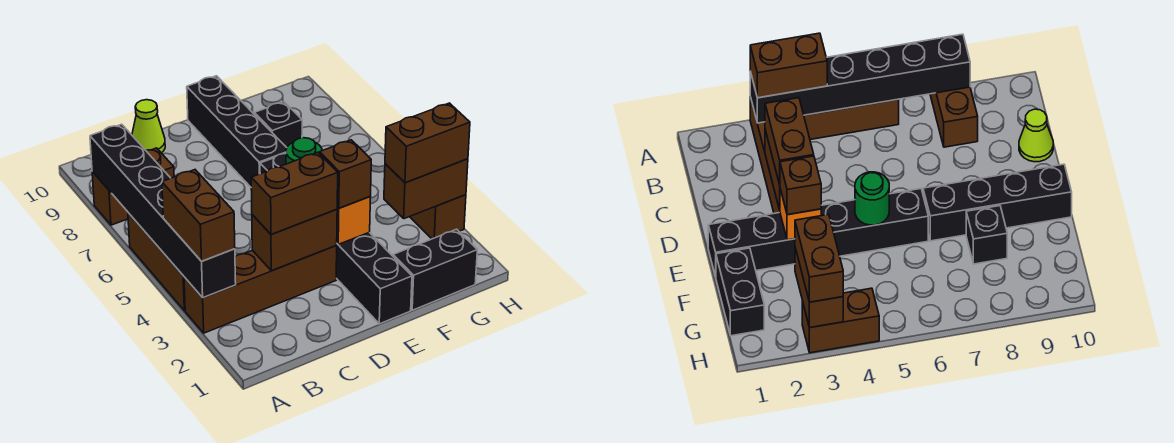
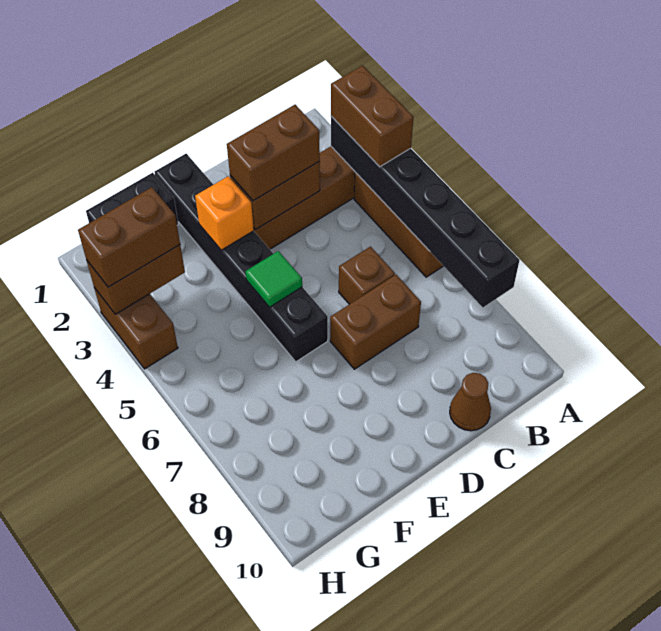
brown brick A8:B8 level 1 -> brown brick C7:D7 level 1
lime cone C10 level 1 -> brown cone C10 level 1
brown brick E3 level 3 -> brown brick C6 level 1
green round brick E5 level 2 -> green tile E5 level 2
black brick E7:E10 level 1 -> none
black brick F8 level 1 -> none

